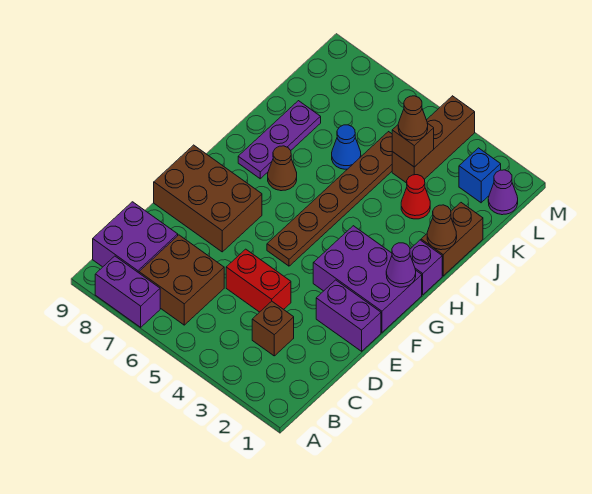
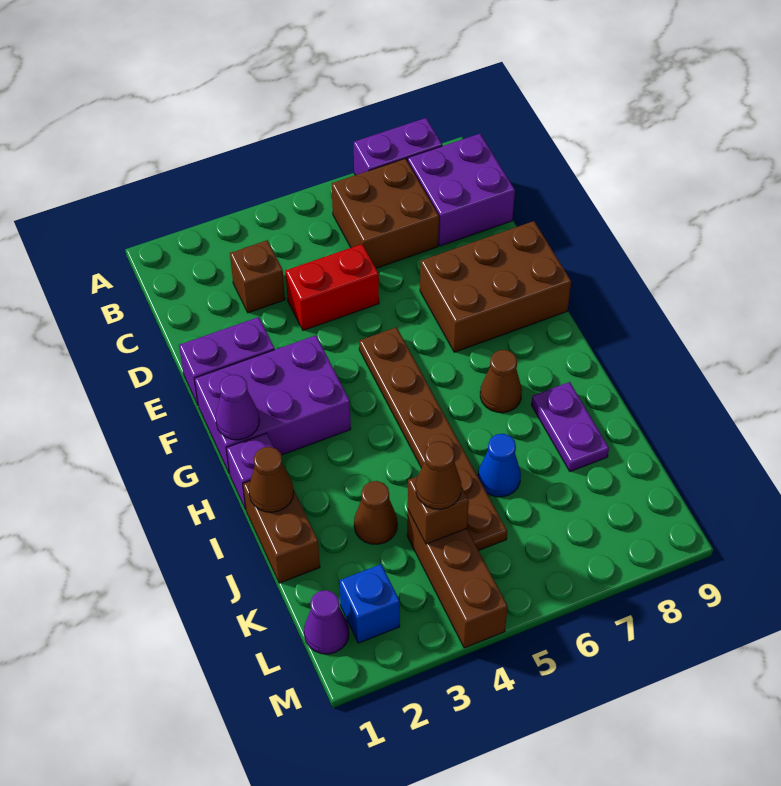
purple plate H8:J8 level 1 -> purple plate I8:J8 level 1
red cone J3 level 1 -> brown cone J3 level 1

